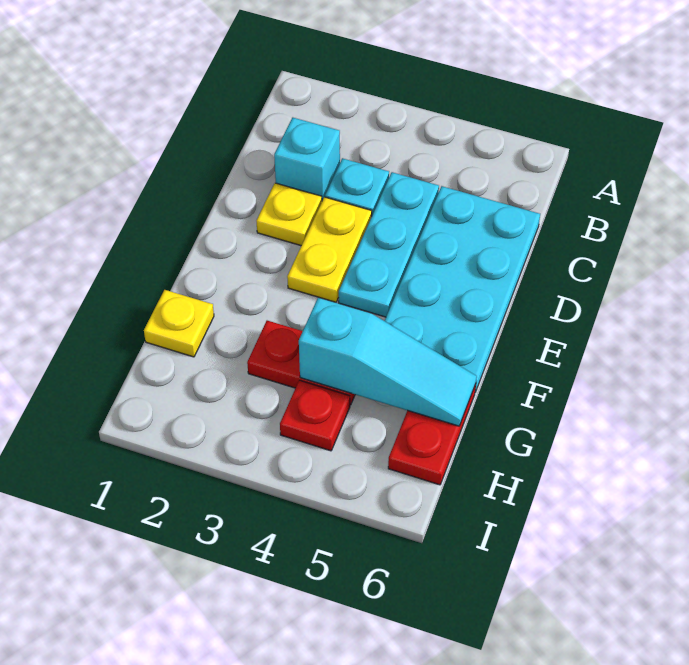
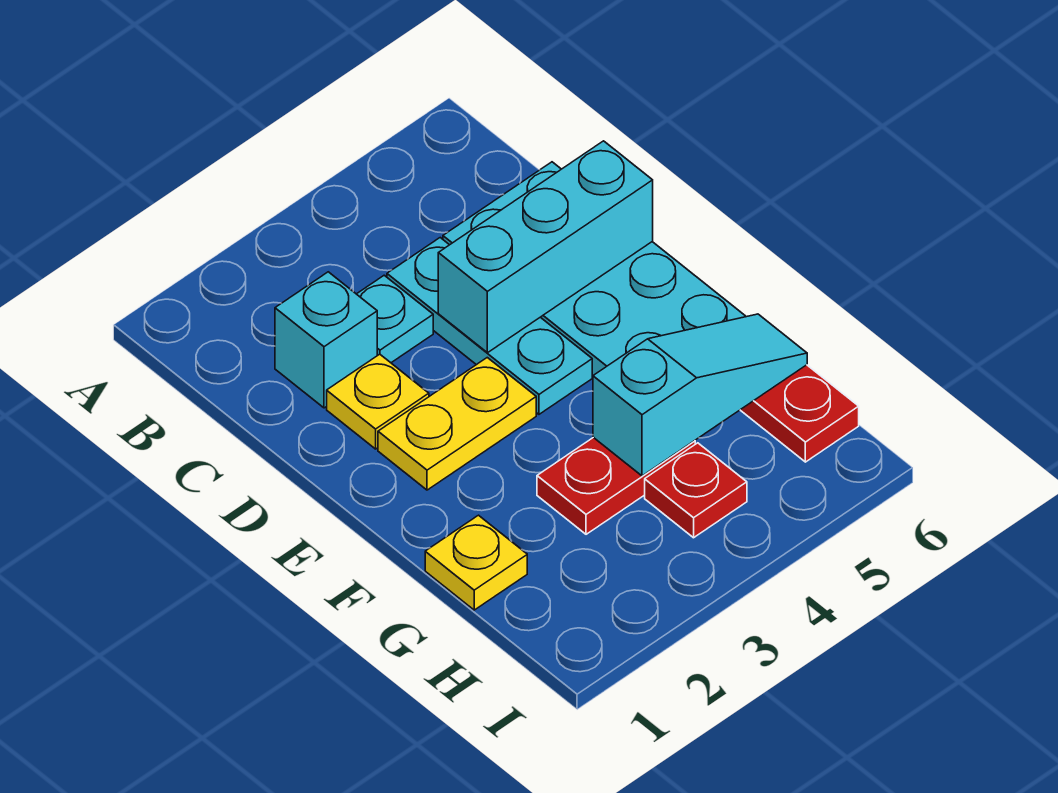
yellow plate D3:E3 level 1 -> yellow plate E2:E3 level 1
none -> cyan brick D4:D6 level 2

